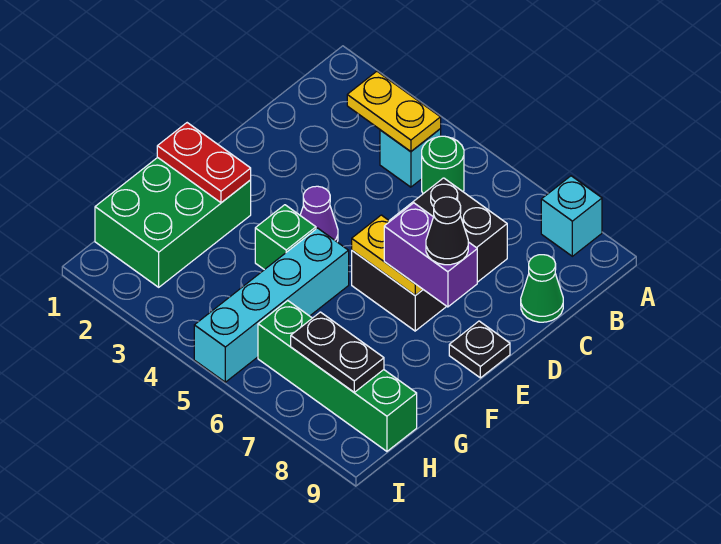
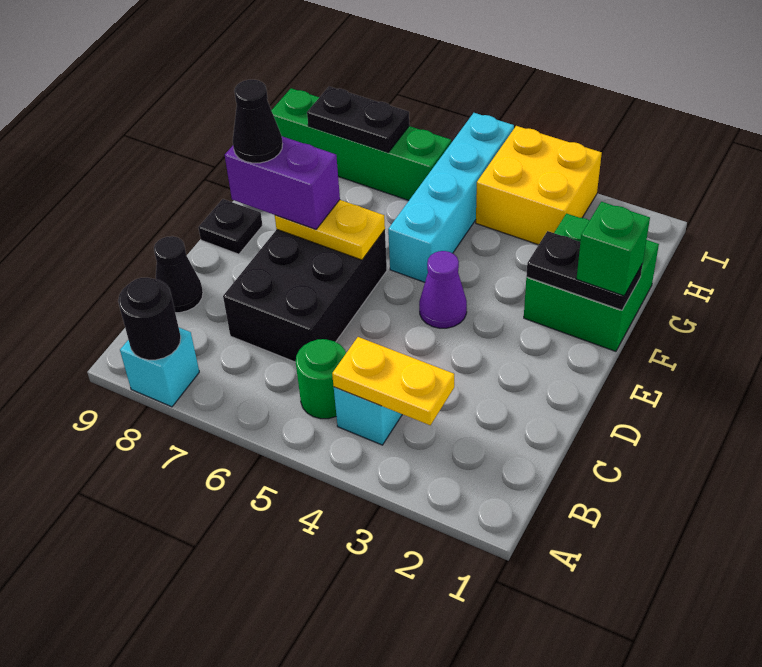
none -> black round brick A8 level 2
green cone C9 level 1 -> black cone C9 level 1
green brick F1:H2 level 1 -> green brick F1:G2 level 1
red plate F1:F2 level 2 -> black plate F1:F2 level 2
green brick F4 level 1 -> green brick F1 level 3
none -> yellow brick H3:I4 level 1

